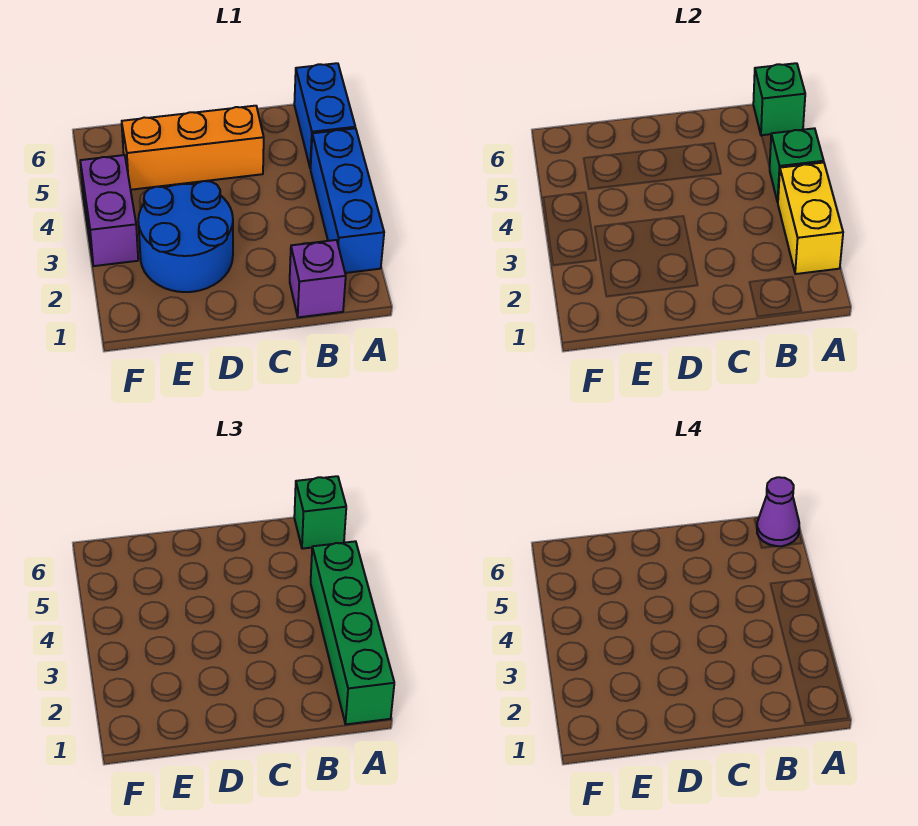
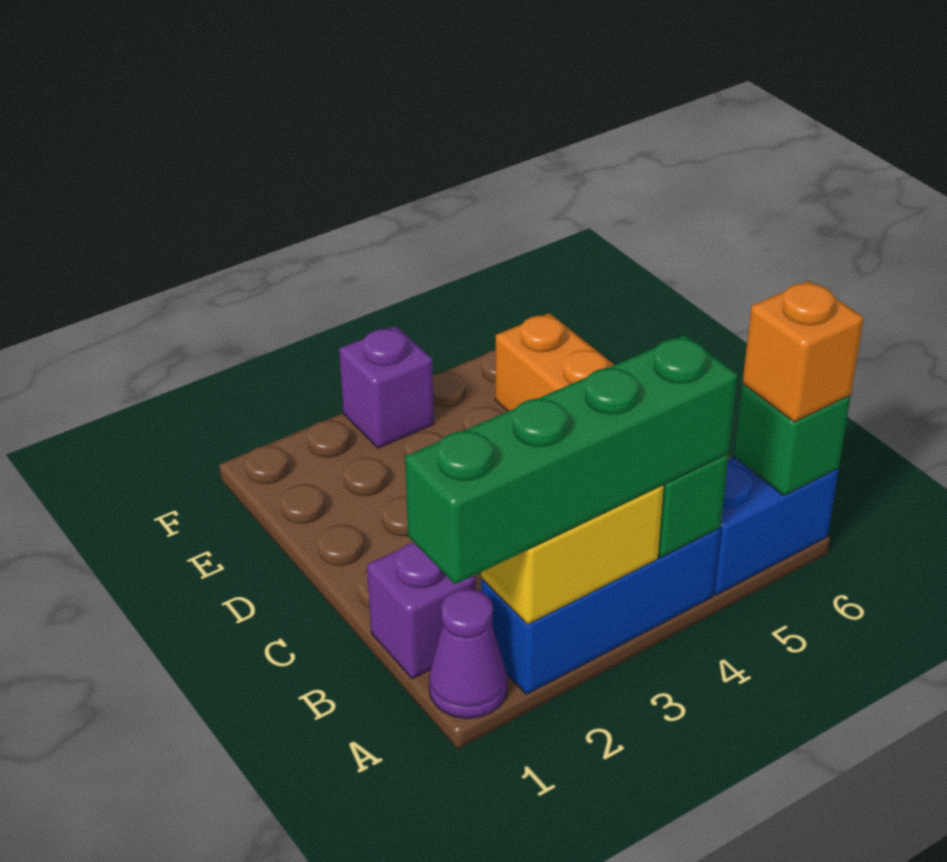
green brick A6 level 3 -> orange brick A6 level 3
purple cone A6 level 4 -> purple cone A1 level 1
blue round brick D2:E3 level 1 -> none
purple brick F3:F4 level 1 -> purple brick F3 level 1

